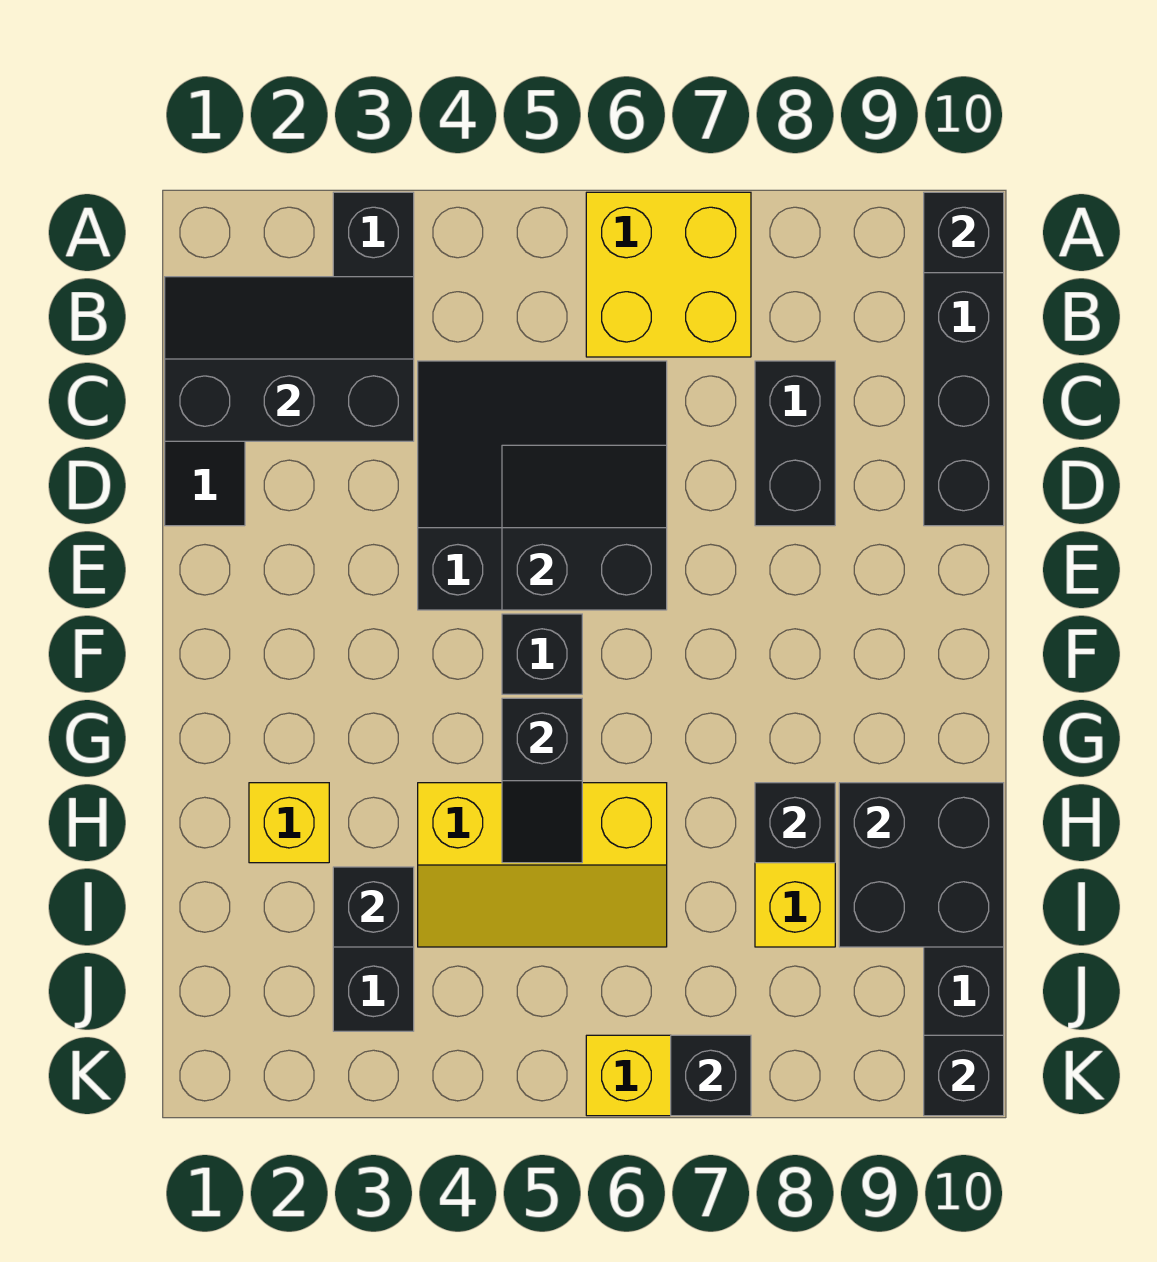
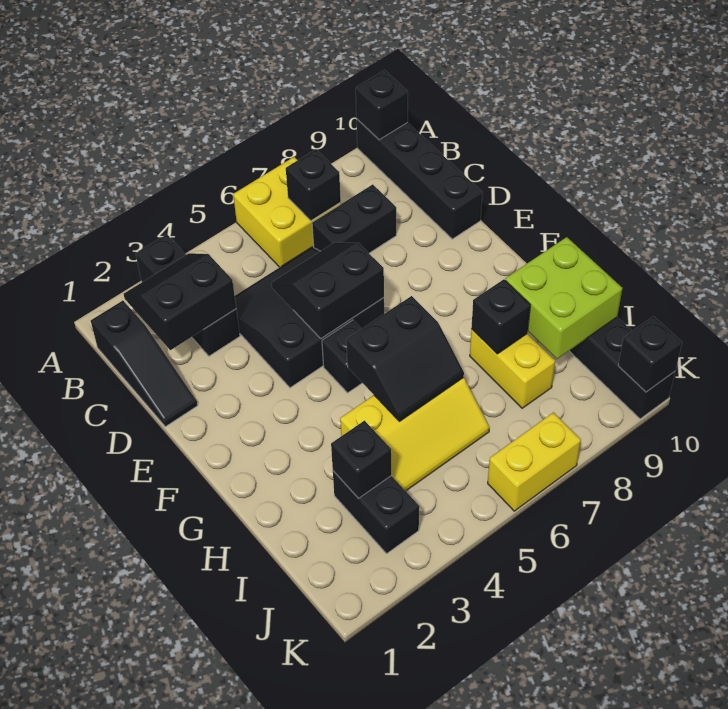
black slope B1:C3 level 2 top C -> black slope B2:C3 level 2 top C
black brick C8:D8 level 1 -> black brick C7:C8 level 1
black slope G5:H5 level 2 top G -> black slope G5:H6 level 2 top G
yellow brick H2 level 1 -> none
black brick H9:I10 level 2 -> lime brick H9:I10 level 2
black brick K7 level 2 -> black brick B7 level 2

